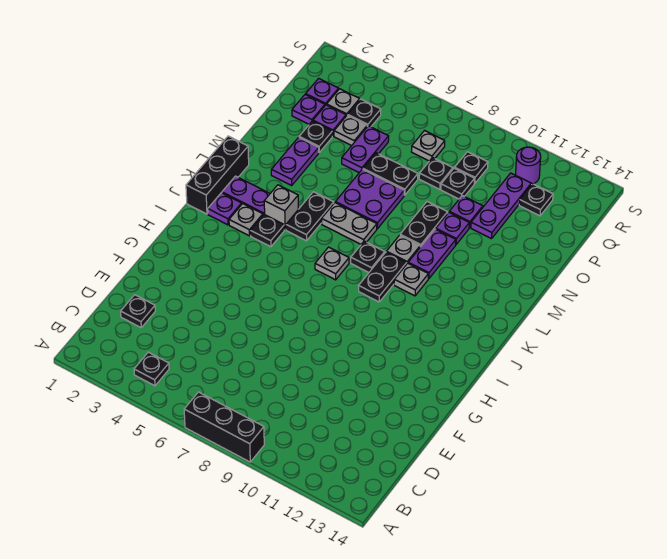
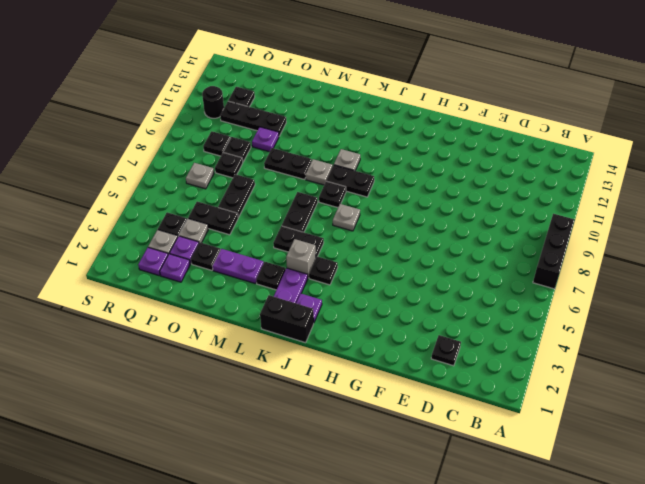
black plate B4 level 1 -> black plate L3 level 1
black brick J1:L1 level 1 -> black brick J1:K1 level 1
grey plate J3 level 1 -> none
grey plate L6:L7 level 1 -> black plate L6:L7 level 1
purple plate L10:M10 level 1 -> none
purple plate M6:N7 level 1 -> none
purple plate N10 level 1 -> none
purple plate O5:P5 level 1 -> black plate O5:P5 level 1
purple plate O11:Q11 level 1 -> black plate O11:Q11 level 1
purple round brick R11 level 1 -> black round brick R11 level 1

